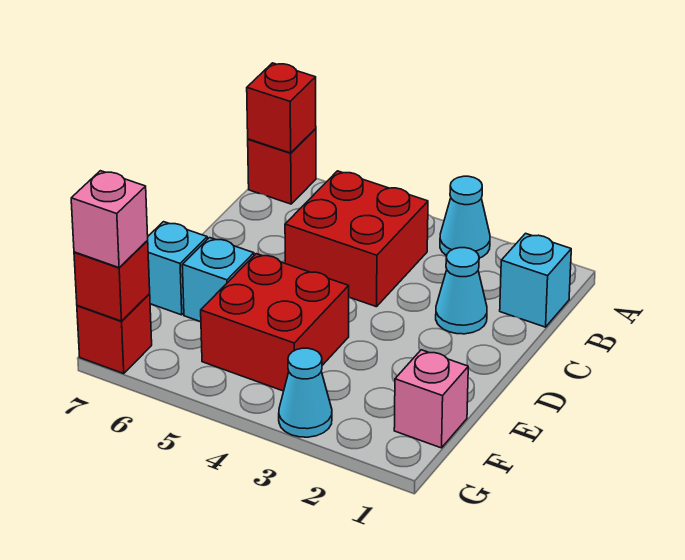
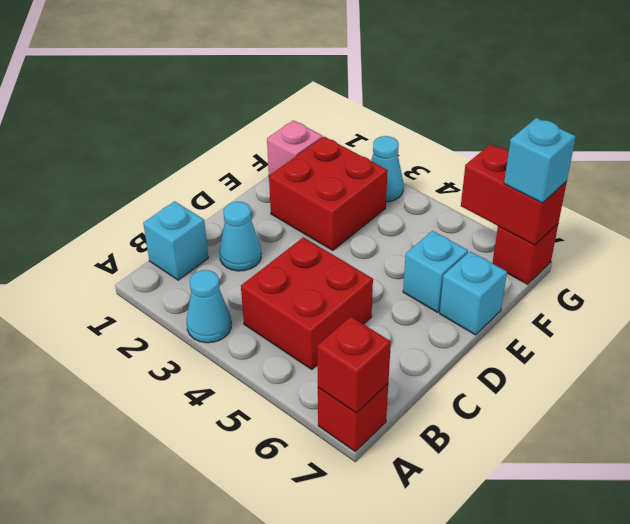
red brick E4:F5 level 1 -> red brick E2:F3 level 1
red brick G7 level 2 -> red brick G6:G7 level 2
pink brick G7 level 3 -> cyan brick G7 level 3

